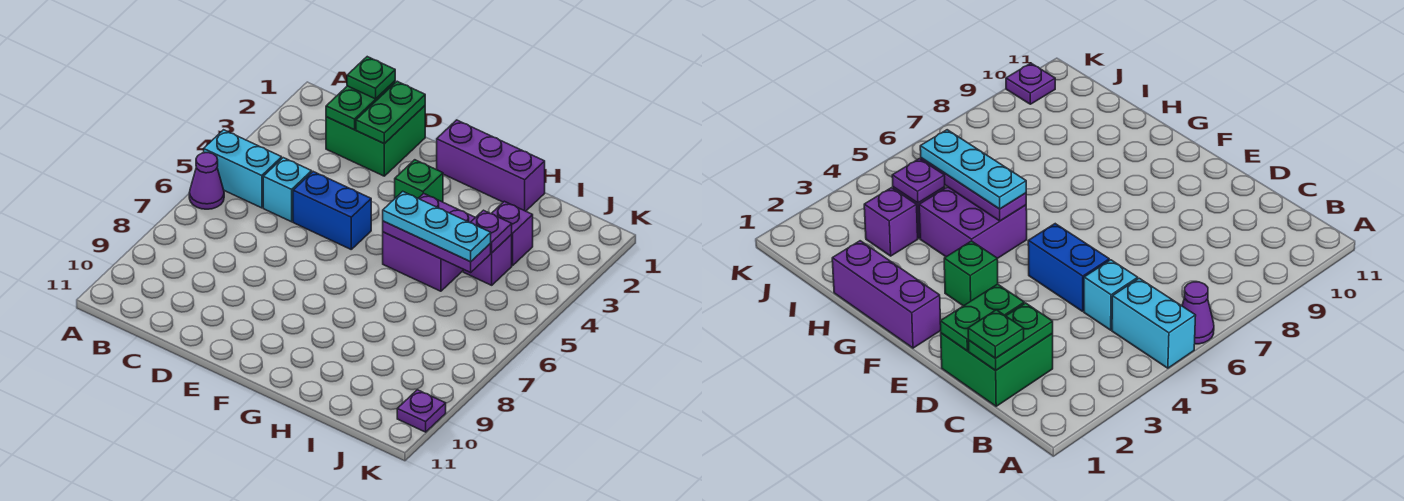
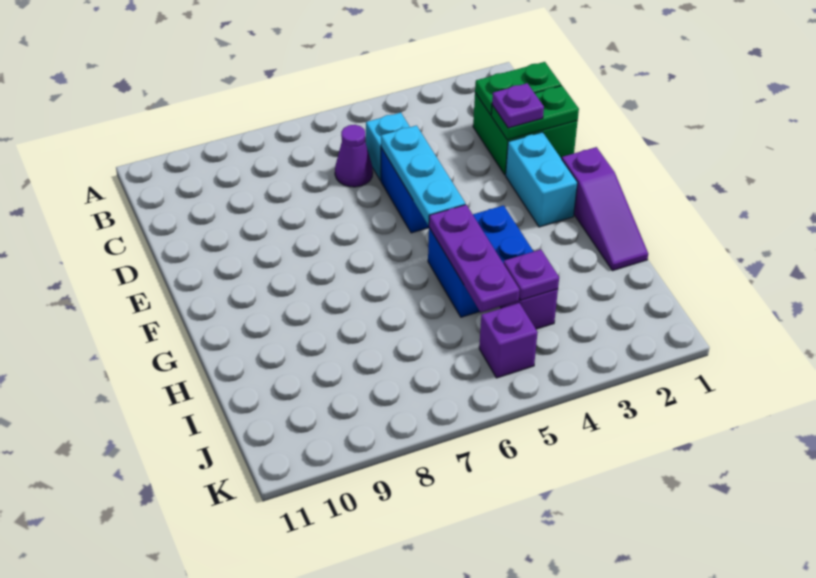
cyan brick A5:B5 level 1 -> cyan brick E2:F2 level 1
purple cone A6 level 1 -> purple cone C6 level 1
green plate C1 level 3 -> none
purple brick F1:H1 level 1 -> purple slope F1:H1 level 1 top F
green brick F3 level 1 -> none
purple brick G4:H5 level 1 -> blue brick G4:H5 level 1
cyan plate G5:I5 level 3 -> cyan plate D5:F5 level 2
purple brick I3 level 1 -> purple brick J5 level 1
purple plate K10 level 1 -> purple plate D2 level 3

